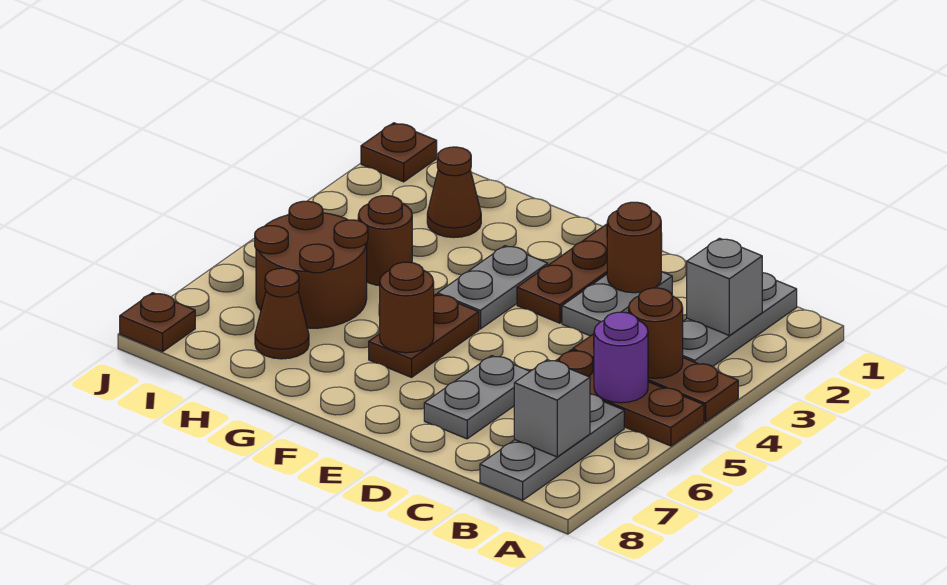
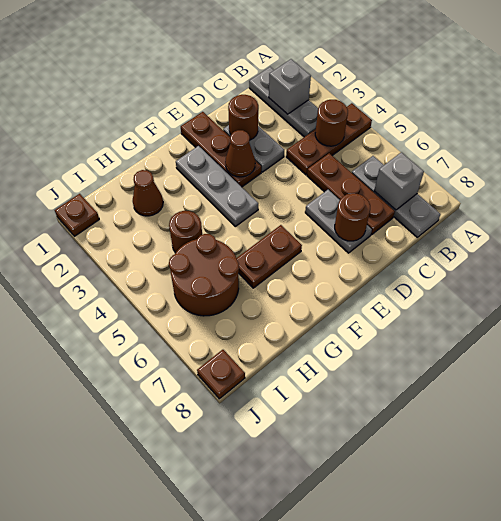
brown plate A5:C5 level 1 -> brown plate C5:C7 level 1
purple round brick B5 level 2 -> none
grey plate F3:F4 level 1 -> grey plate F2:F4 level 1
brown plate F5:F6 level 1 -> brown plate F6:G6 level 1
brown round brick F6 level 2 -> brown round brick D7 level 2
brown cone H7 level 1 -> brown cone E3 level 2

